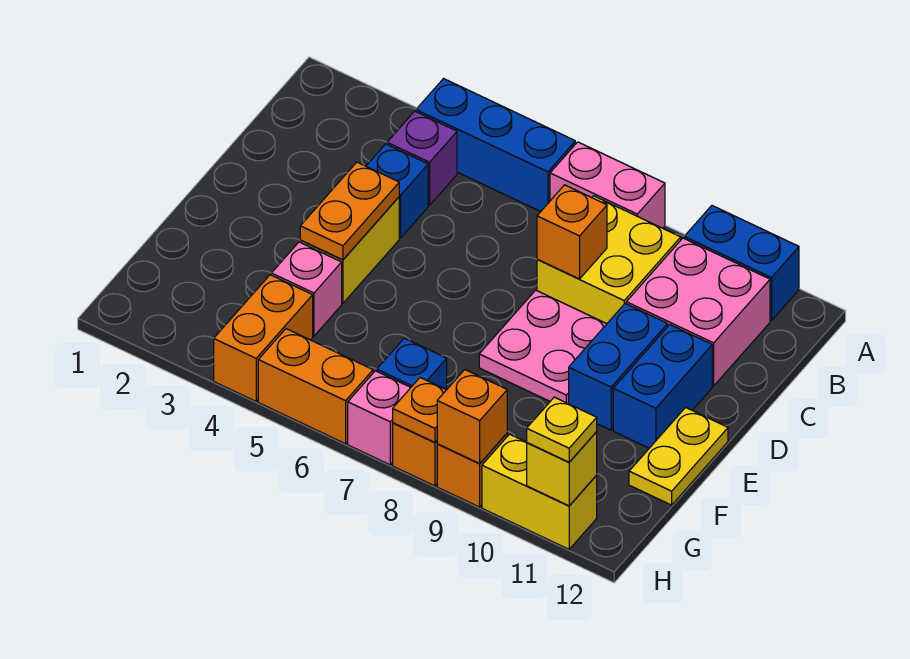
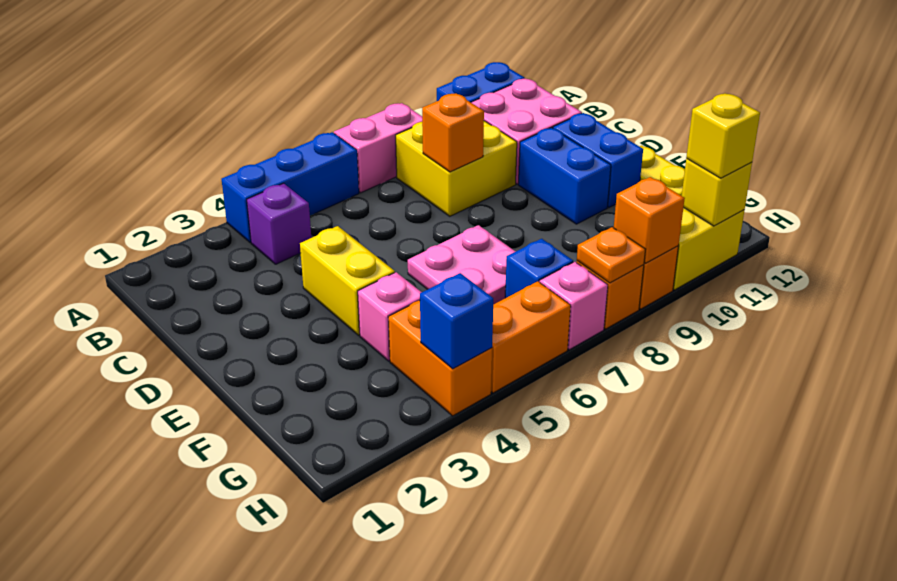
blue brick C4 level 1 -> blue brick H4 level 2
orange plate D4:E4 level 2 -> none
pink plate D8:E9 level 1 -> pink plate E6:F7 level 1
yellow plate H11 level 3 -> yellow brick H11 level 3

